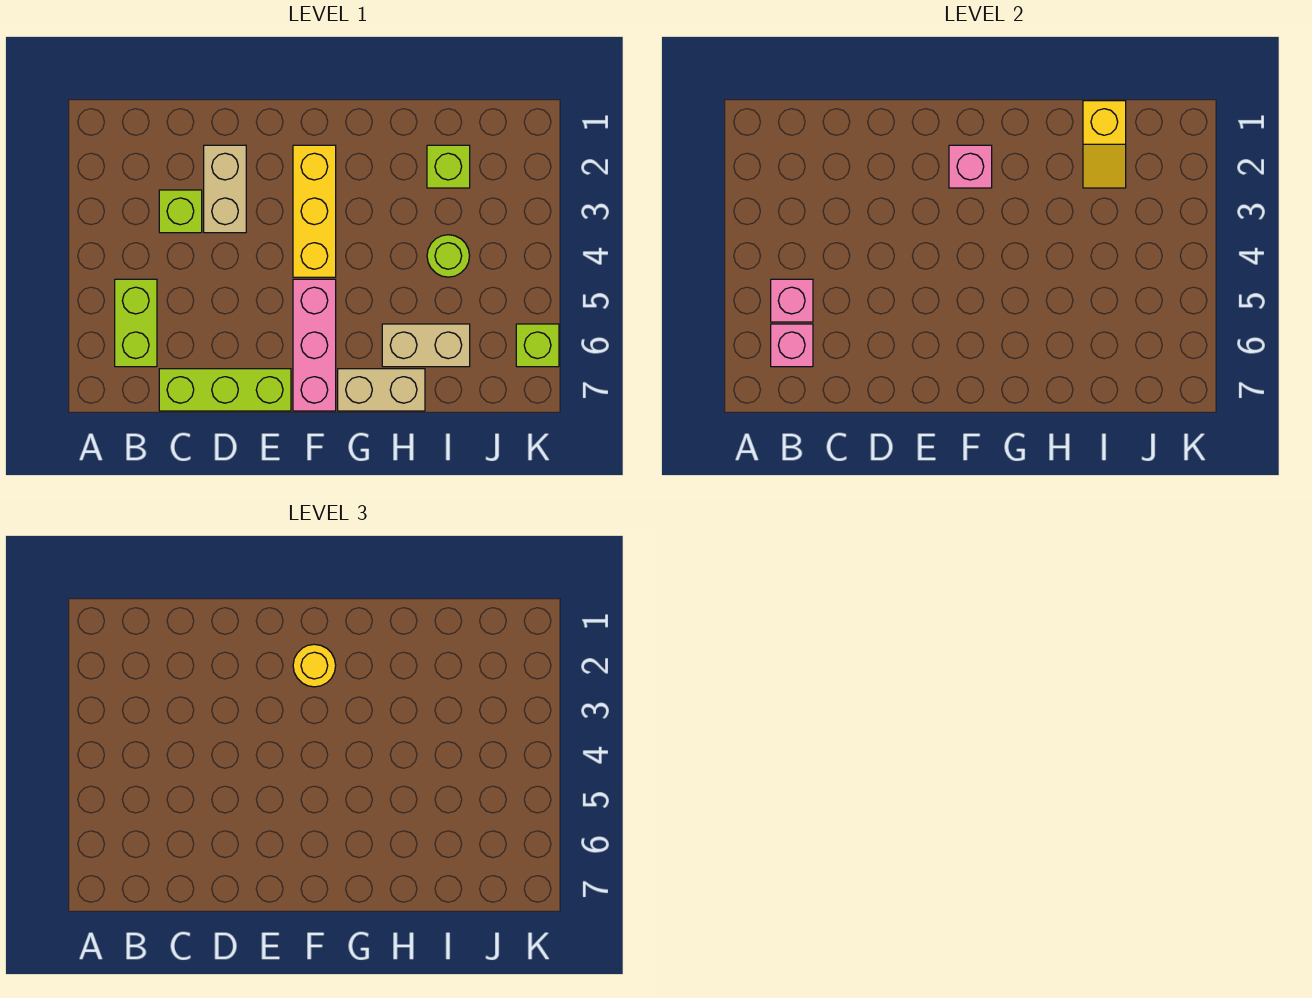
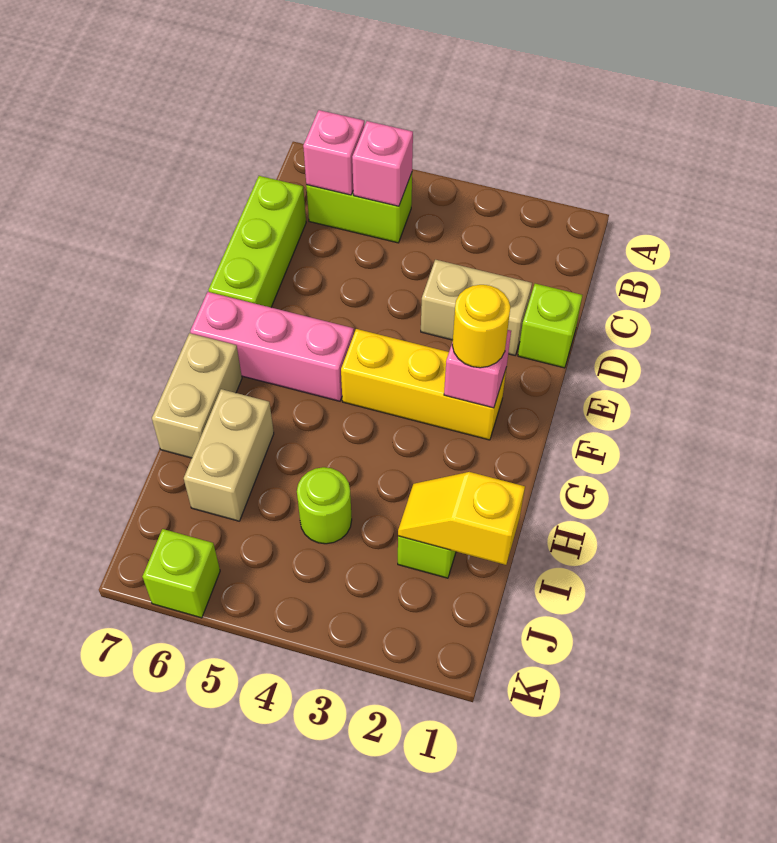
lime brick C3 level 1 -> lime brick D1 level 1

